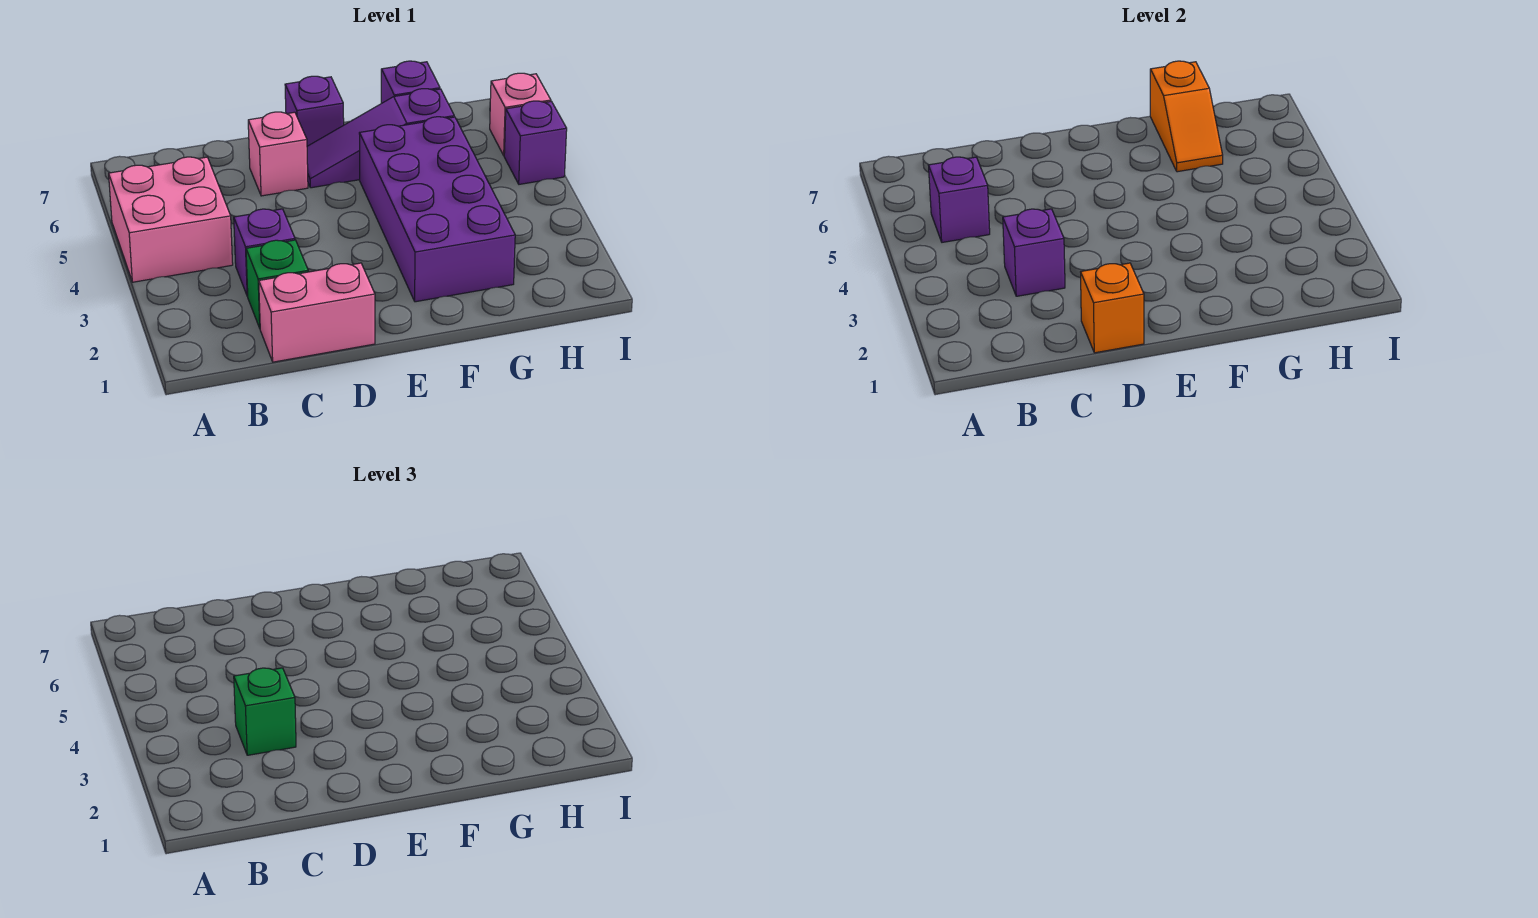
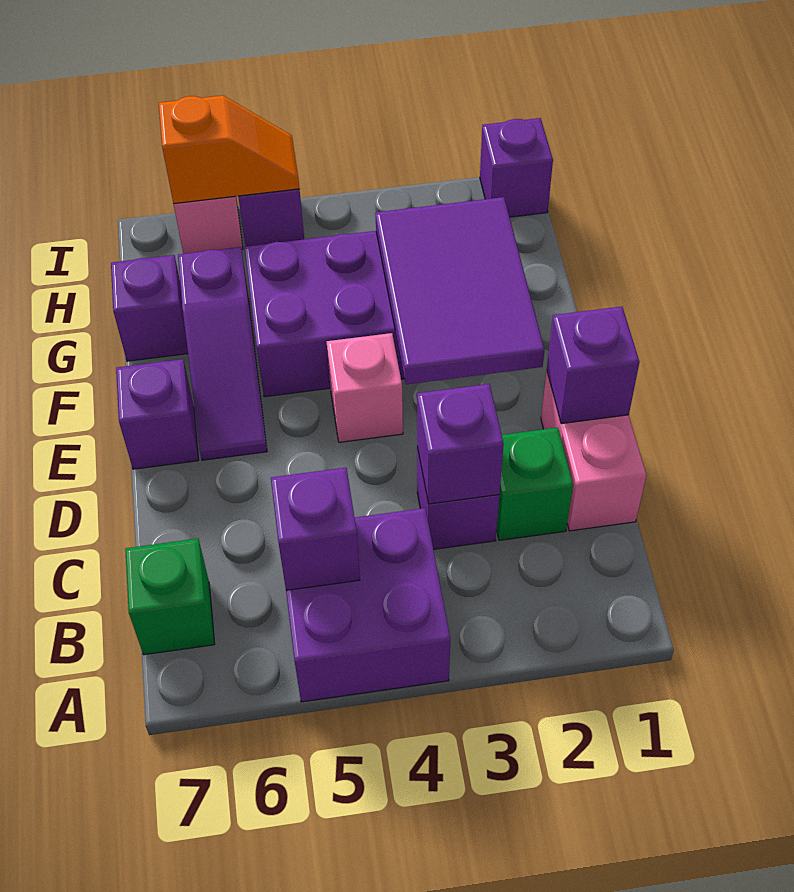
pink brick A4:B5 level 1 -> purple brick A4:B5 level 1
green brick C3 level 3 -> green brick B7 level 1
orange brick D1 level 2 -> purple brick D1 level 2
pink brick D6 level 1 -> pink brick E4 level 1
none -> purple tile E2:G3 level 2
orange slope G6:G7 level 2 top 7 -> orange slope I5:I6 level 2 top 6
none -> purple brick I1 level 1

